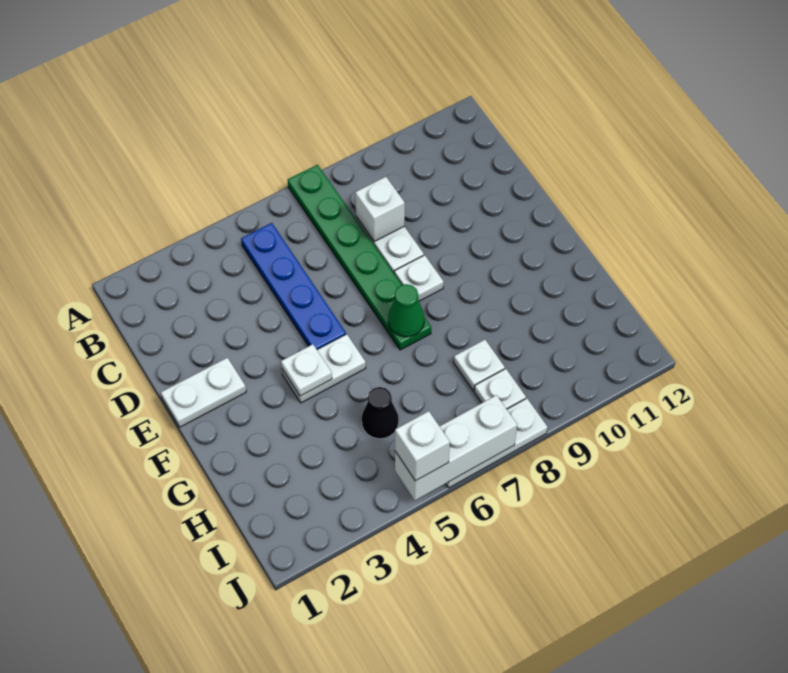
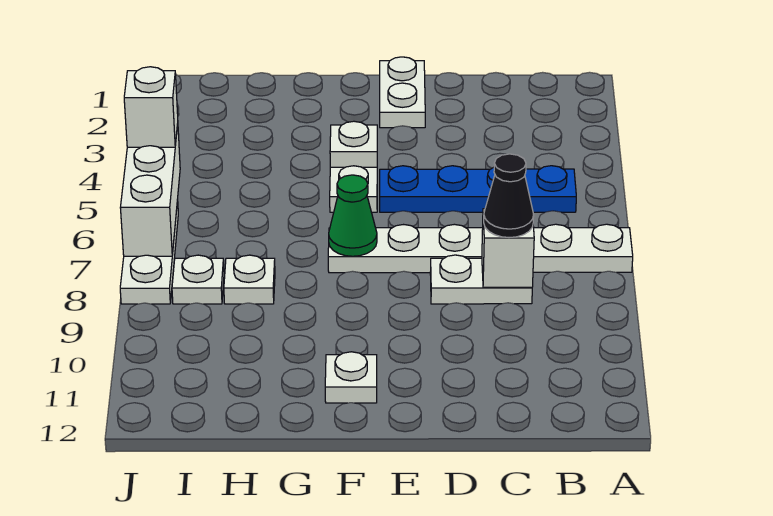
green plate A7:F7 level 1 -> white plate A7:F7 level 1
white plate E8 level 1 -> white plate F11 level 1
black cone H5 level 1 -> black cone C8 level 3

